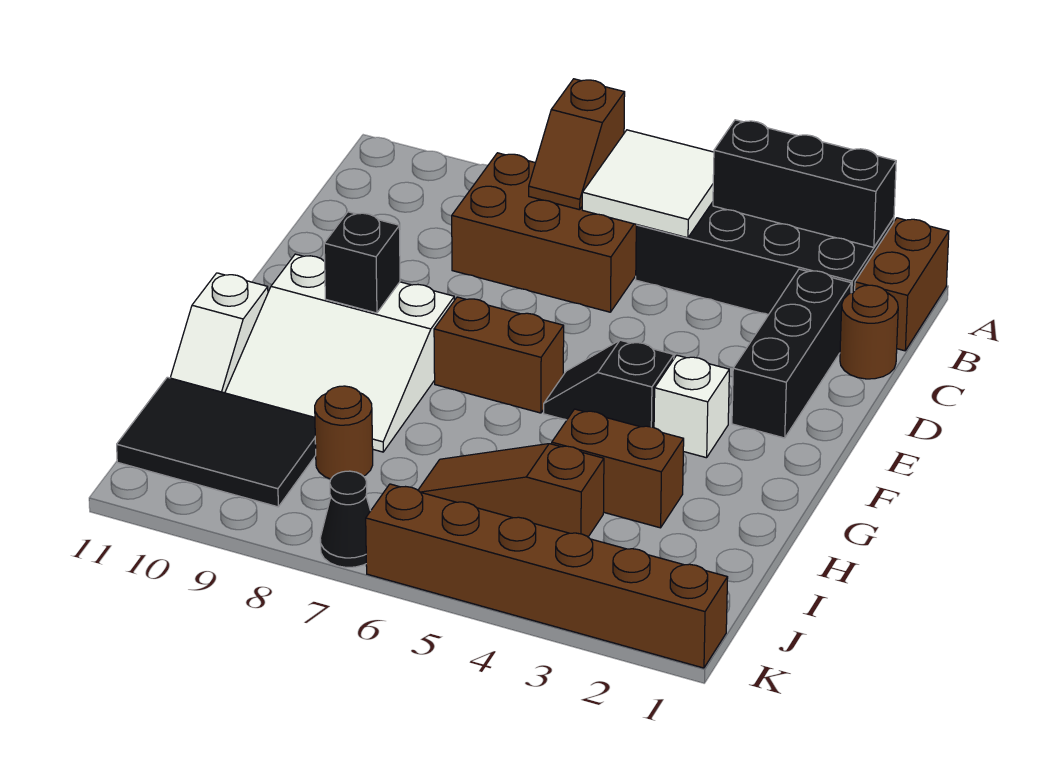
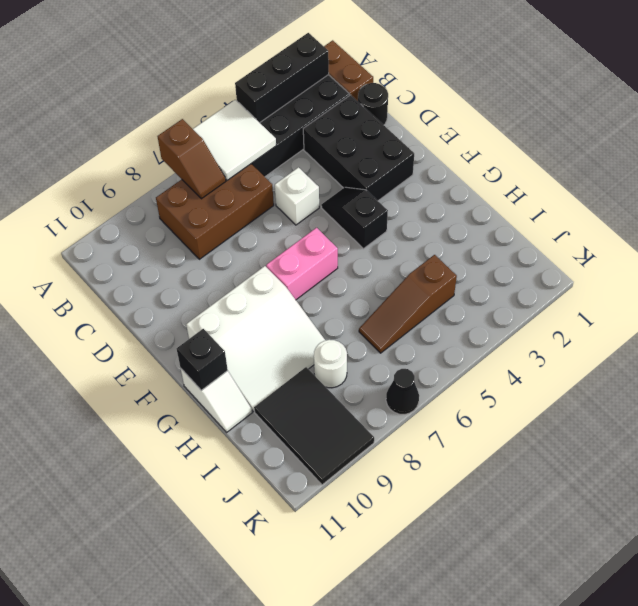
brown round brick C1 level 1 -> black round brick C1 level 1
black brick C2:E2 level 1 -> black brick C2:E3 level 1
white brick F3 level 1 -> white brick D5 level 1
black slope F4:F5 level 1 top 4 -> black slope E4:F4 level 1 top F
brown brick F6:F7 level 1 -> pink brick F6:F7 level 1
black brick F9 level 2 -> black brick G11 level 2
brown brick H3:H4 level 1 -> none
brown round brick I8 level 1 -> white round brick I8 level 1
black tile I9:J11 level 1 -> black tile I9:K10 level 1
brown brick K1:K6 level 1 -> none

